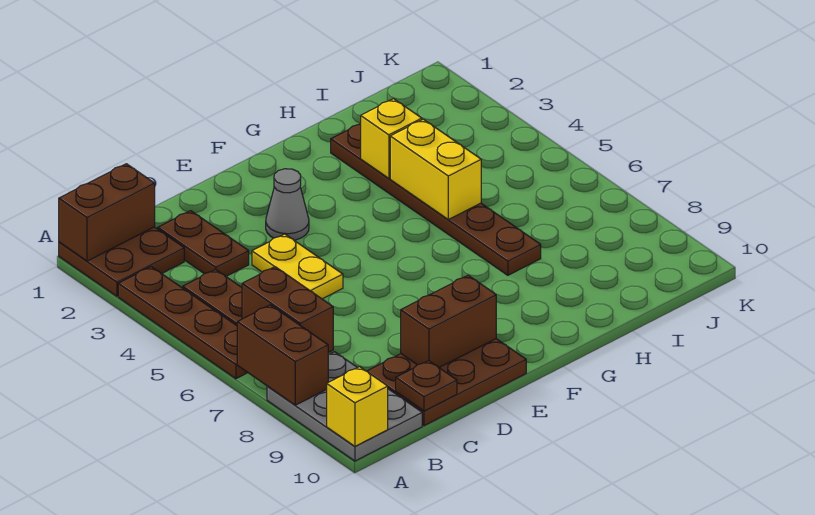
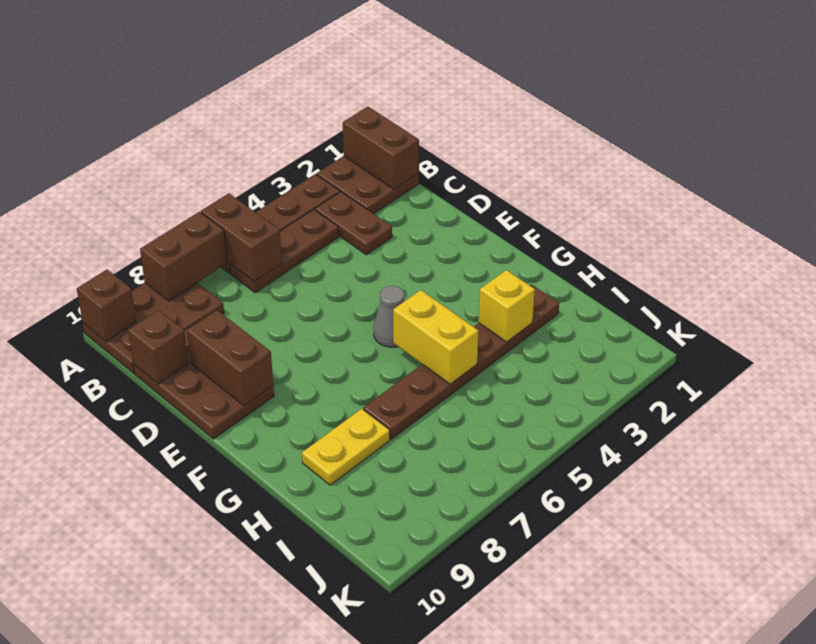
grey plate A8:B10 level 1 -> brown plate A8:B10 level 1
yellow brick A10 level 2 -> brown brick A10 level 2
brown brick B6:B7 level 2 -> brown brick A6:B6 level 2
brown plate C2:C3 level 1 -> brown plate B3:C3 level 1
brown plate C10 level 2 -> brown brick C10 level 2
yellow plate D4:D5 level 1 -> yellow plate H8:H9 level 1
grey cone E3 level 1 -> grey cone F5 level 1
yellow brick H4:H5 level 2 -> yellow brick G5:H5 level 2

